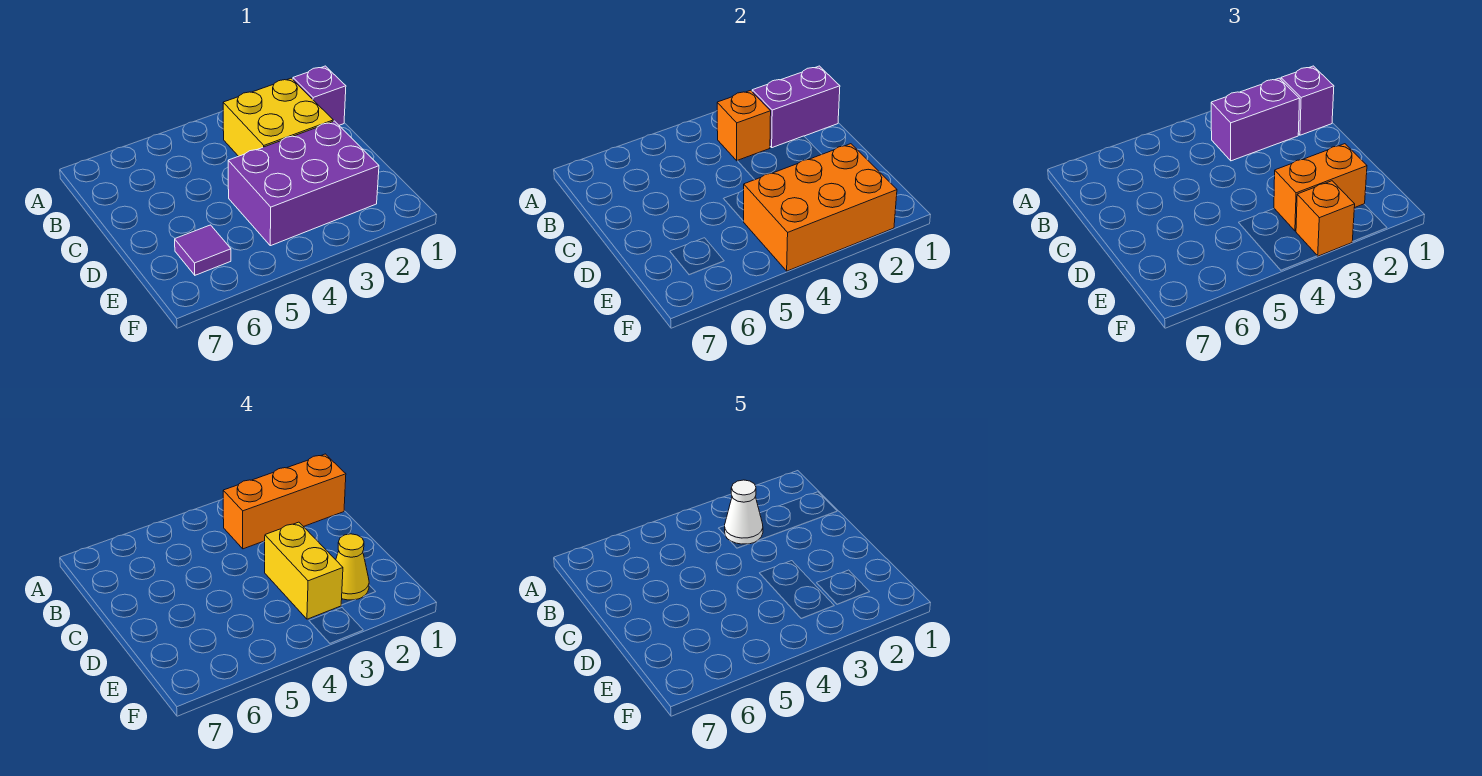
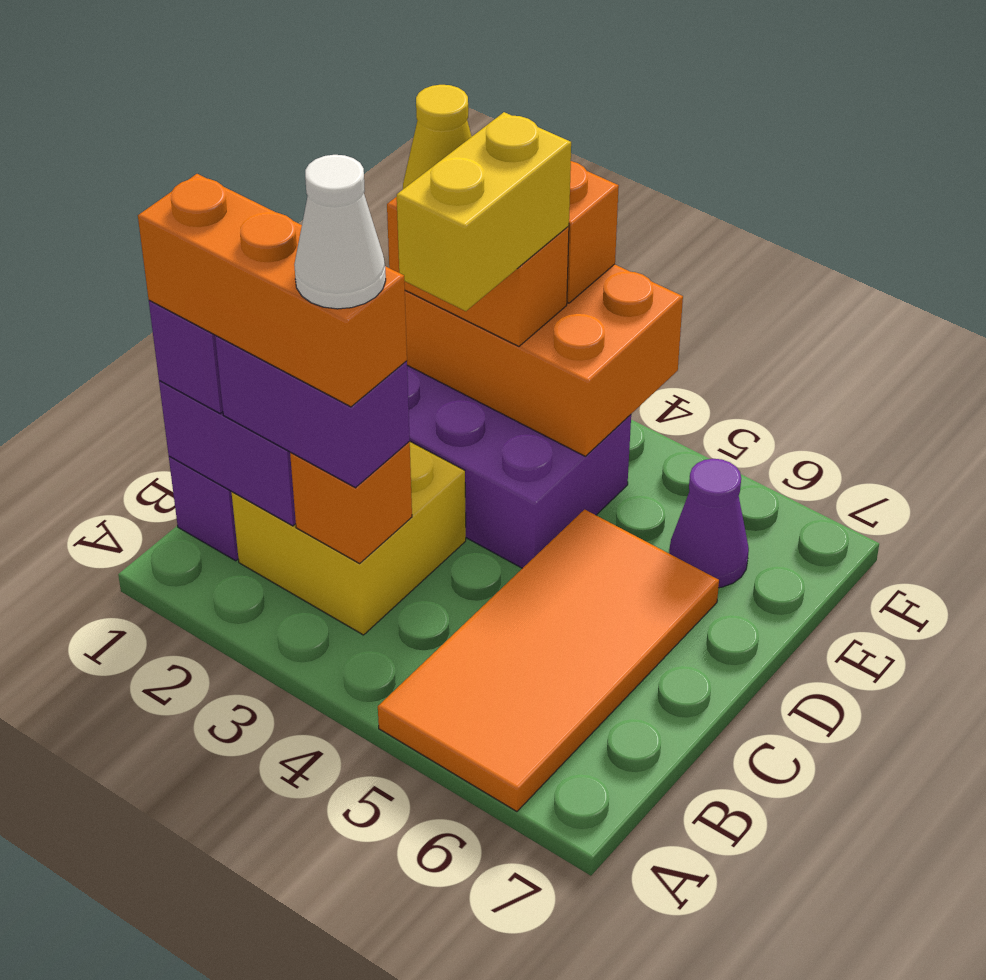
none -> orange tile A5:D6 level 1
purple tile E6 level 1 -> purple cone E6 level 1

